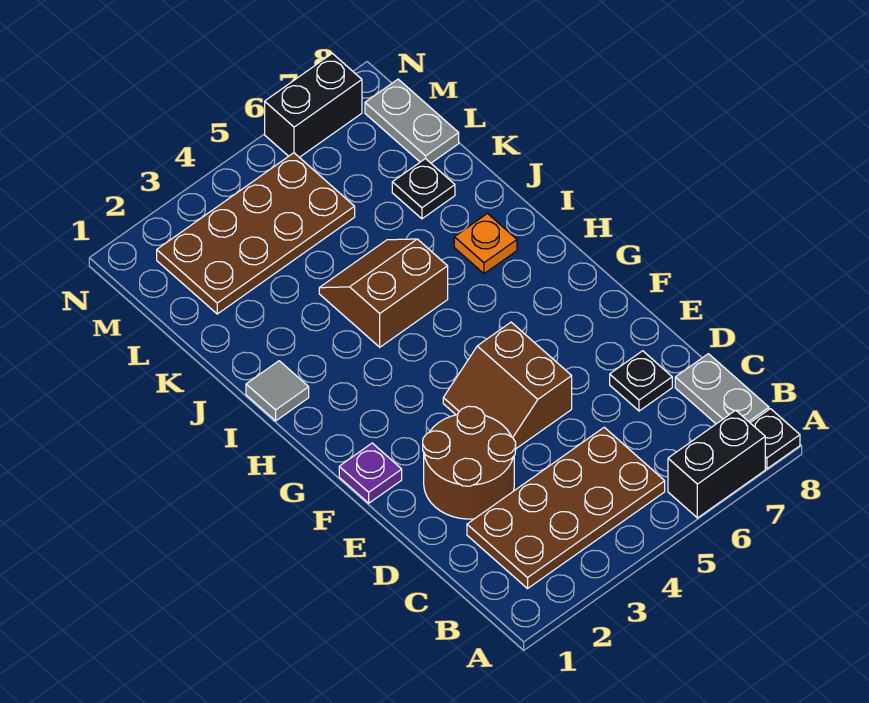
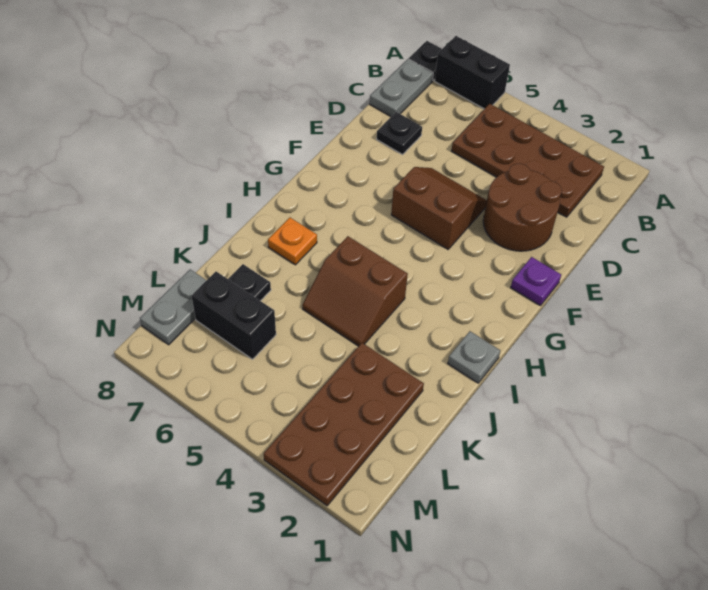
brown slope E4:F5 level 1 top 5 -> brown slope E4:F5 level 1 top F
grey tile I1 level 1 -> grey plate I1 level 1
brown plate L2:M5 level 1 -> brown plate K2:N3 level 1
black brick N6:N7 level 1 -> black brick L6:L7 level 1

